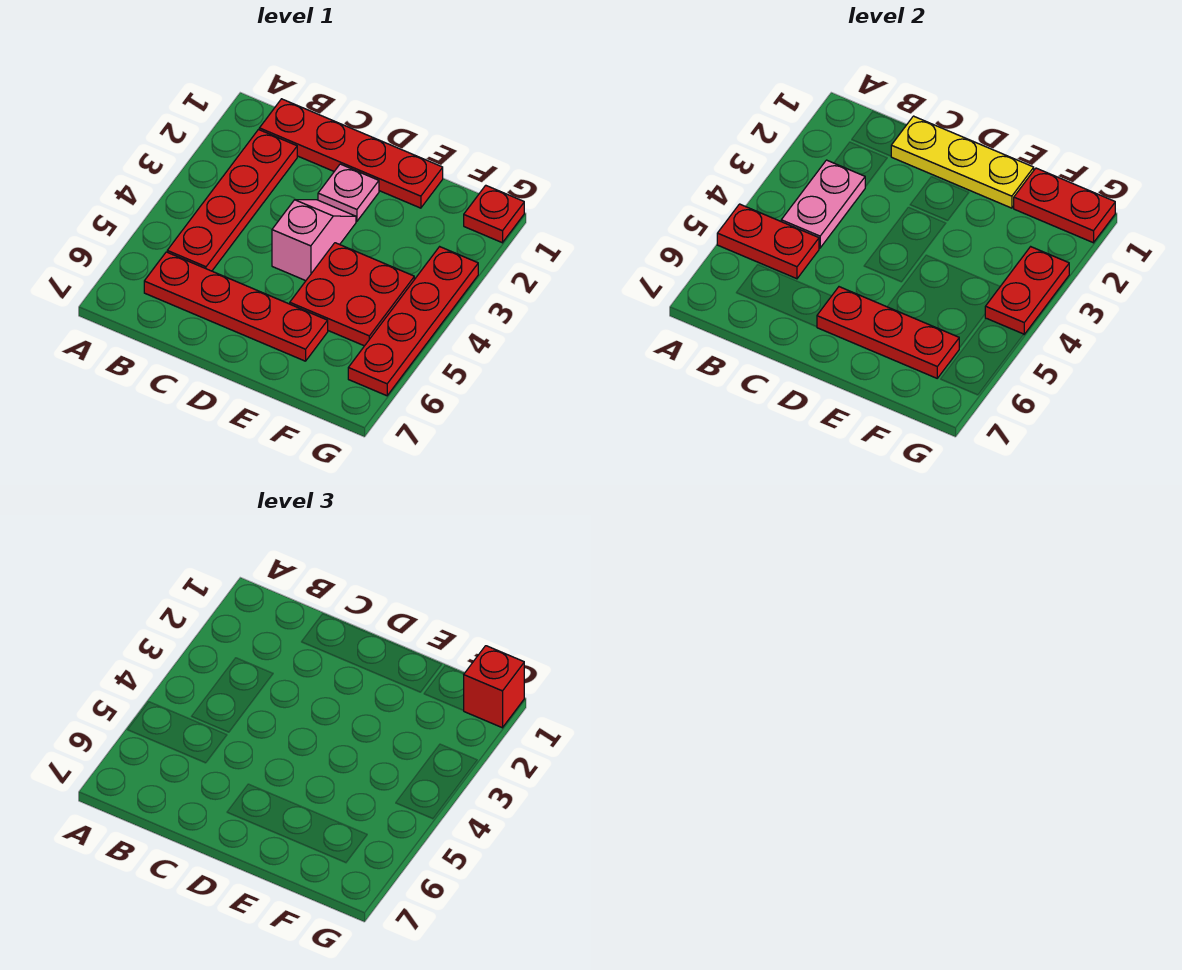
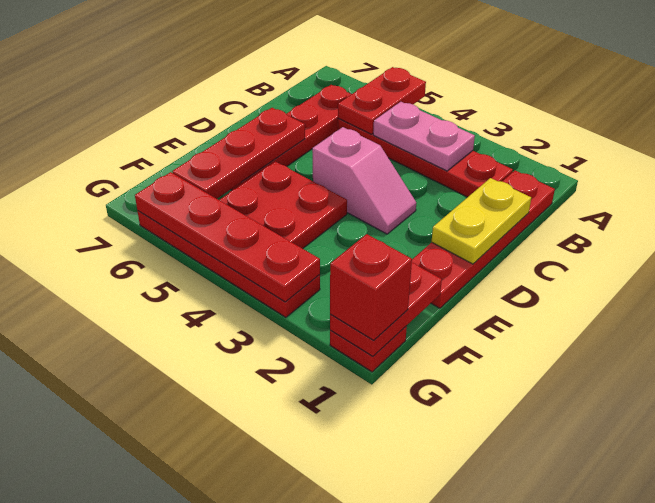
yellow plate C1:E1 level 2 -> yellow plate C1:D1 level 2
pink plate D2 level 1 -> none
red plate G3:G4 level 2 -> red plate G3:G6 level 2

